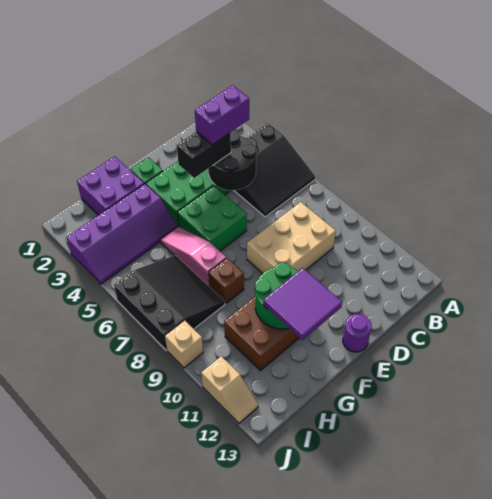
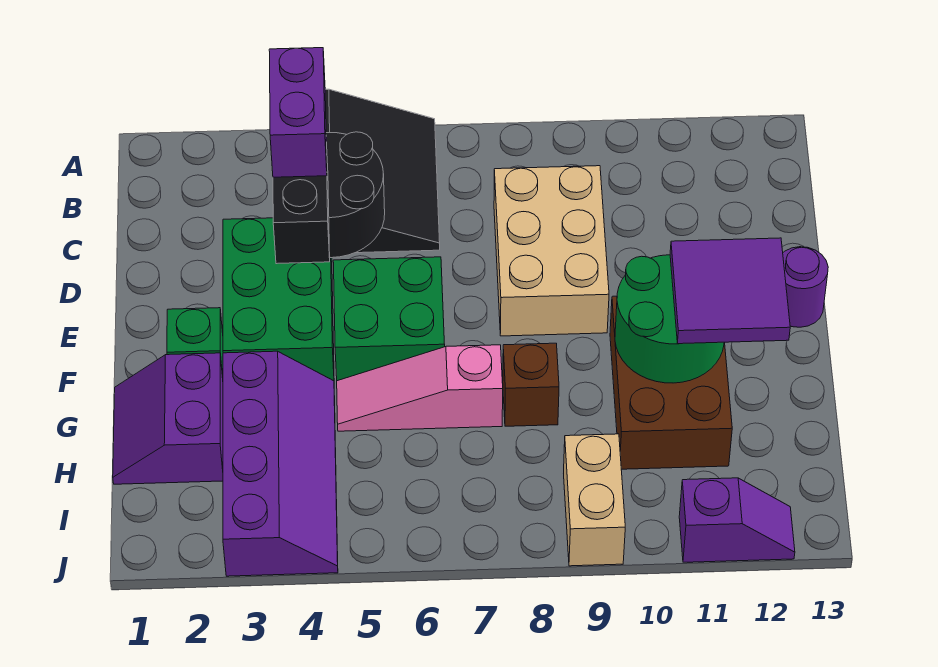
purple brick G1:H2 level 1 -> purple slope G1:H2 level 1 top 2
black slope H6:J8 level 1 top J -> none
tan brick J9 level 1 -> tan brick I9:J9 level 1
tan slope J11:J12 level 1 top 11 -> purple slope J11:J12 level 1 top 11

